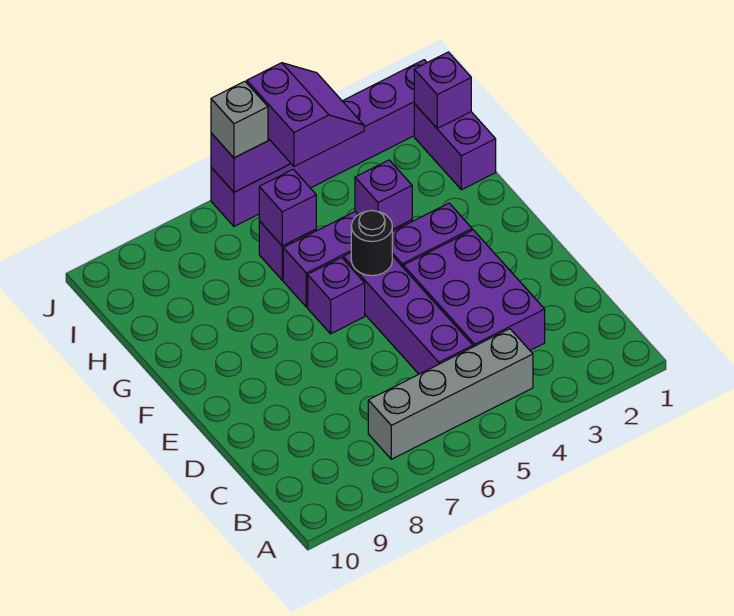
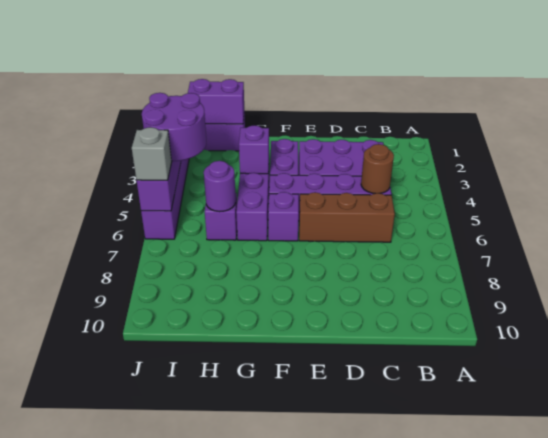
grey brick B4:B7 level 1 -> none
none -> brown round brick C5 level 2
none -> brown brick C6:E6 level 1
black round brick F5 level 2 -> none
purple brick H6 level 2 -> purple round brick H6 level 2
purple brick I1 level 2 -> purple brick H1:I1 level 2
purple slope I4:J5 level 3 top 5 -> purple round brick I4:J5 level 3

